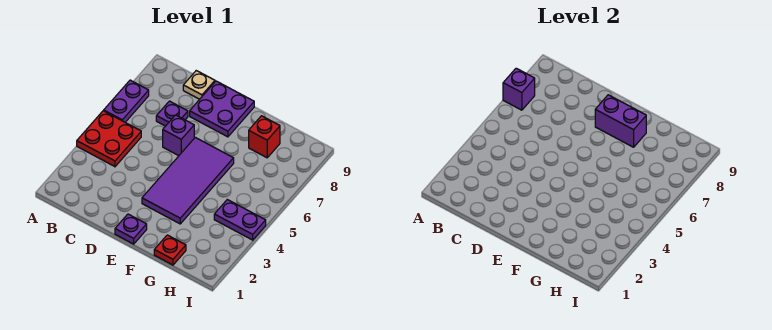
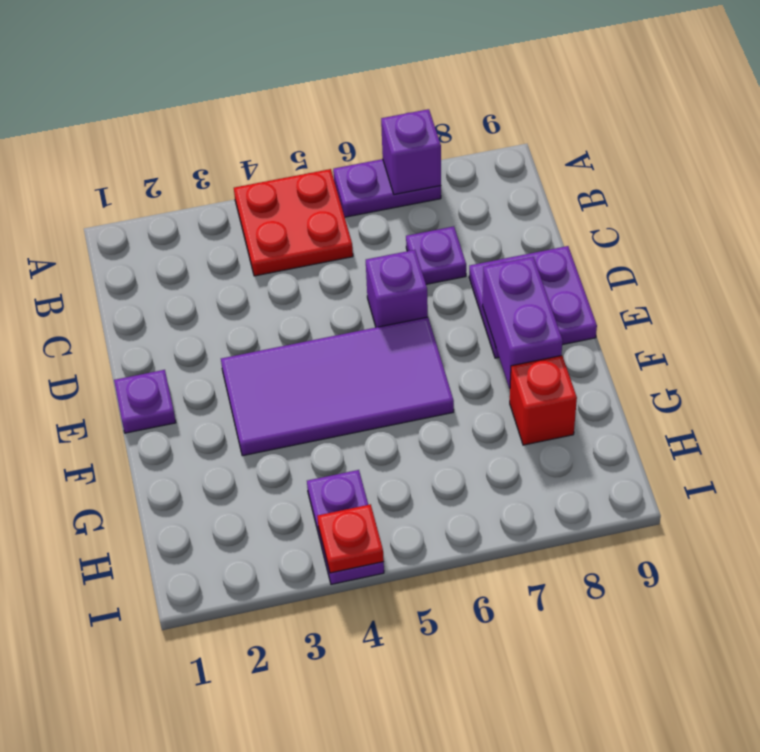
tan plate C9 level 1 -> none
red plate G1 level 1 -> red plate I4 level 2

